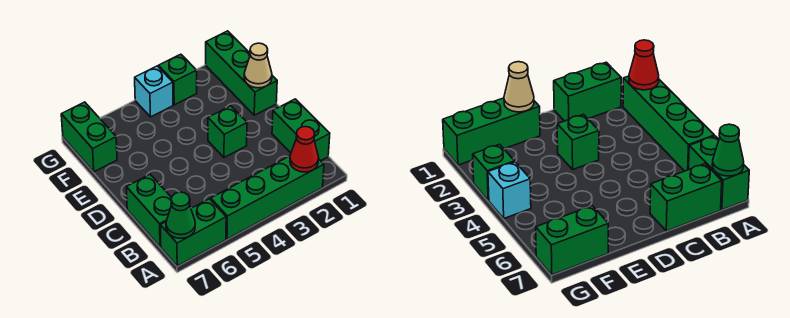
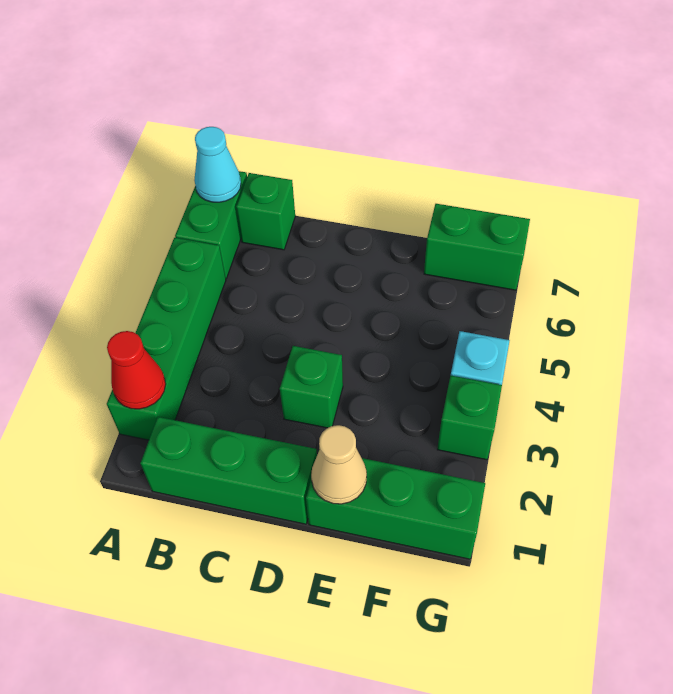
green cone A7 level 2 -> cyan cone A7 level 2
green brick B1:C1 level 1 -> green brick B1:D1 level 1
green brick B7:C7 level 1 -> green brick B7 level 1

